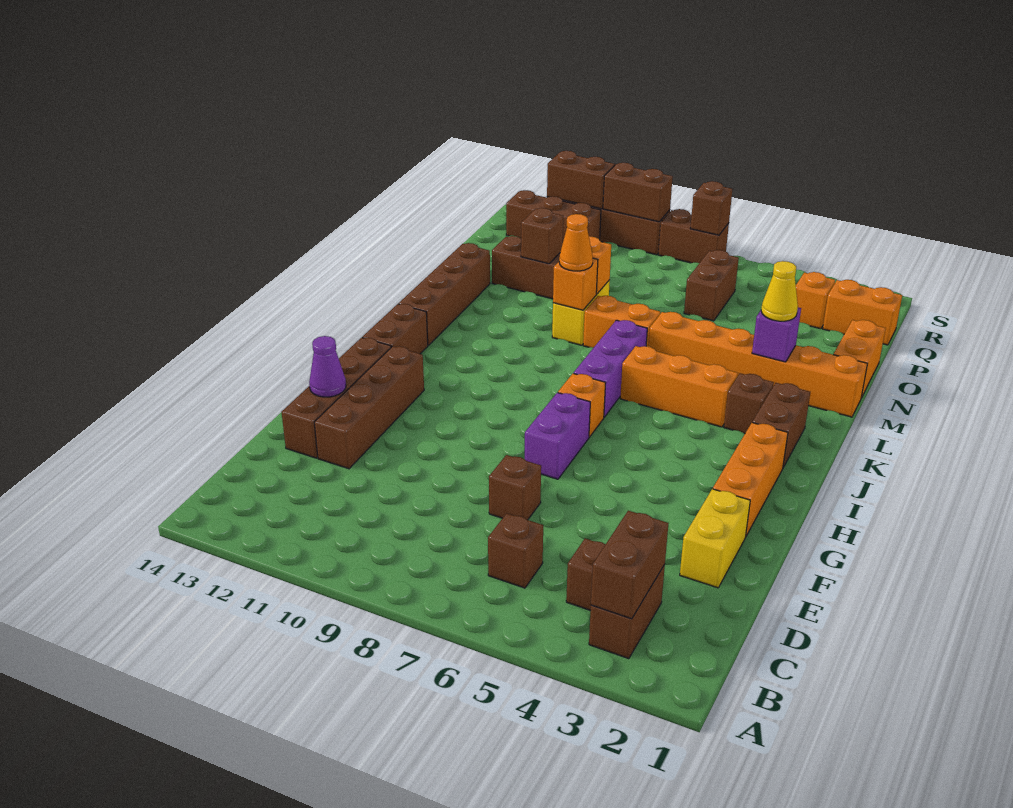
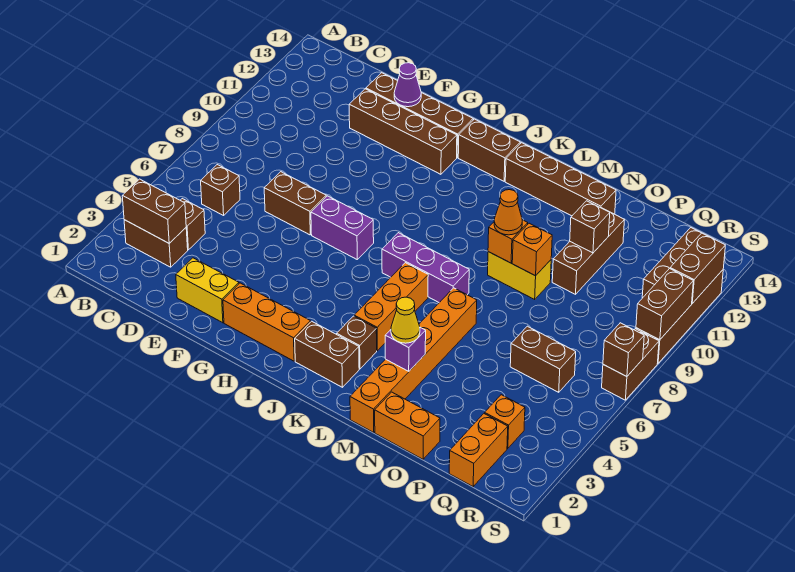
brown brick E7 level 1 -> brown brick E7:F7 level 1
orange brick I7 level 1 -> none
orange brick M7:M8 level 1 -> none

